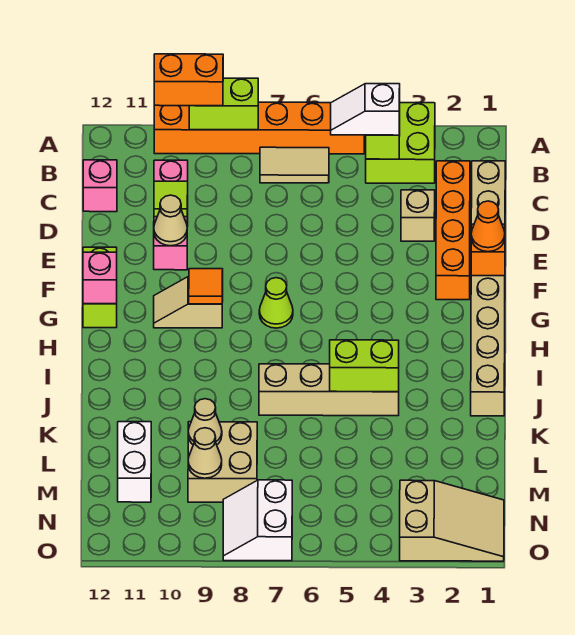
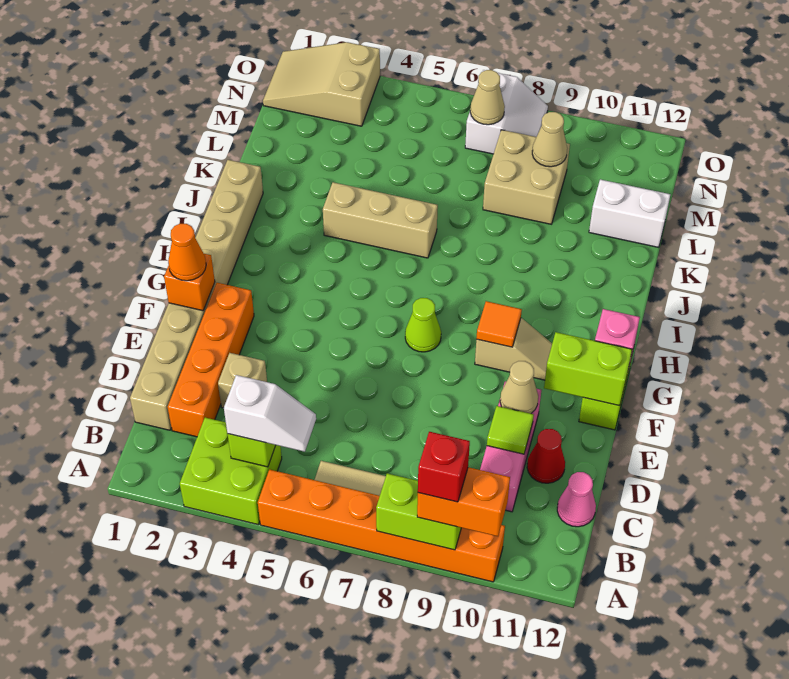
none -> red brick A9 level 4
pink brick C12 level 1 -> pink cone C12 level 1
none -> red cone D11 level 1
tan brick J4:J7 level 1 -> tan brick J4:J6 level 1
lime brick J4:J5 level 2 -> lime brick F11:F12 level 2
tan cone L9 level 2 -> tan cone N7 level 2
white brick L11:M11 level 1 -> white brick L11:L12 level 1

